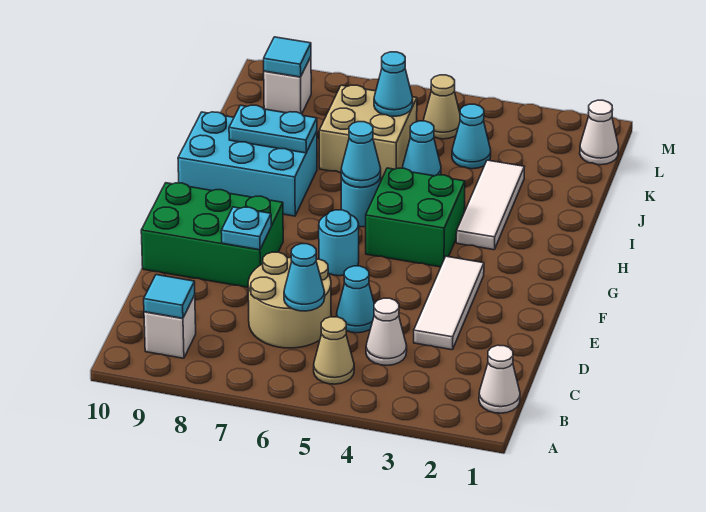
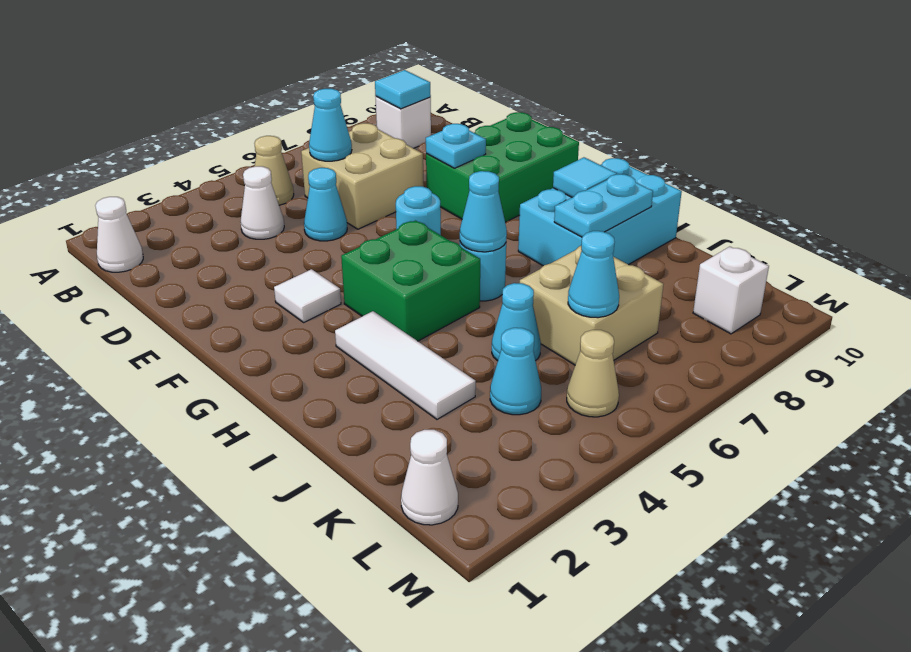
tan round brick C6:D7 level 1 -> tan brick C6:D7 level 1
white tile D3:F3 level 1 -> white tile F3 level 1
cyan tile L9 level 2 -> cyan tile H9 level 2

